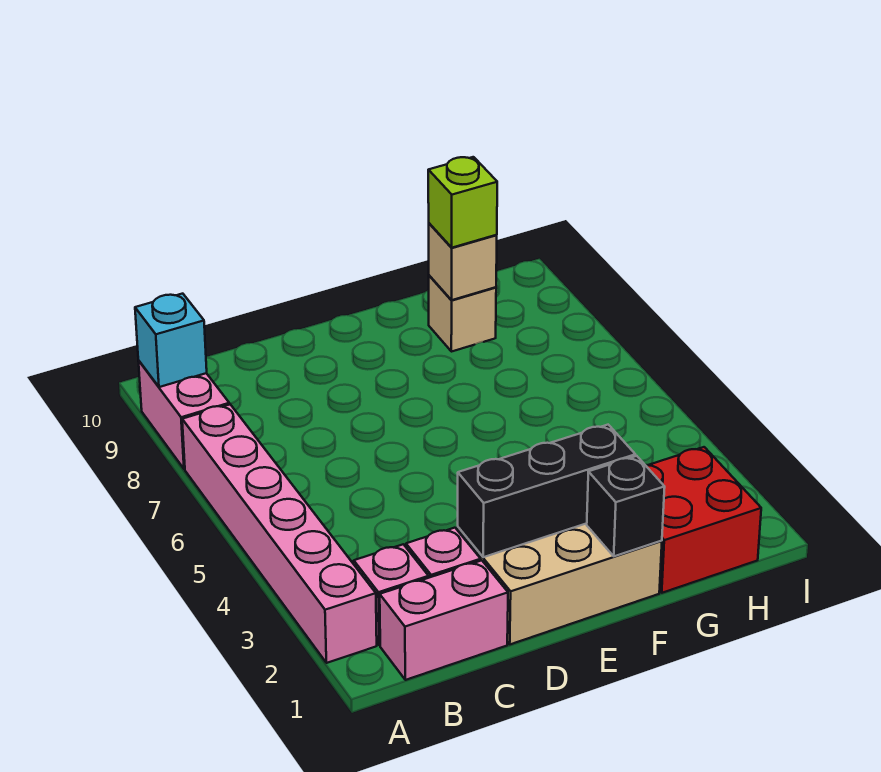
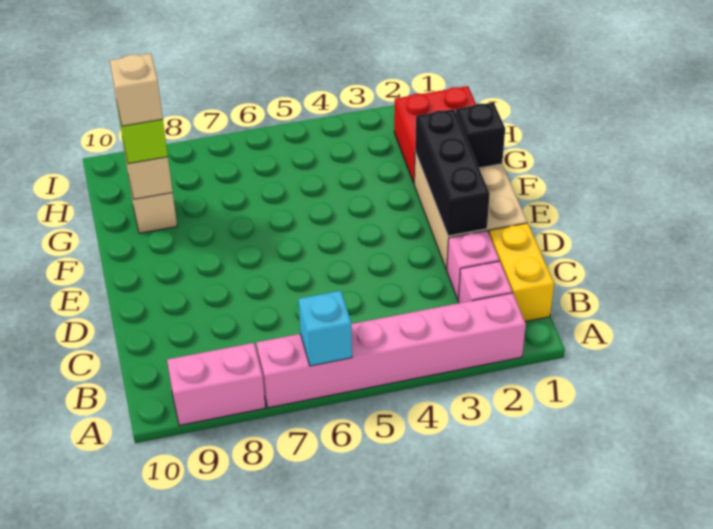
cyan brick A9 level 2 -> cyan brick A6 level 2
pink brick B1:C1 level 1 -> yellow brick B1:C1 level 1
none -> tan brick G9 level 4

